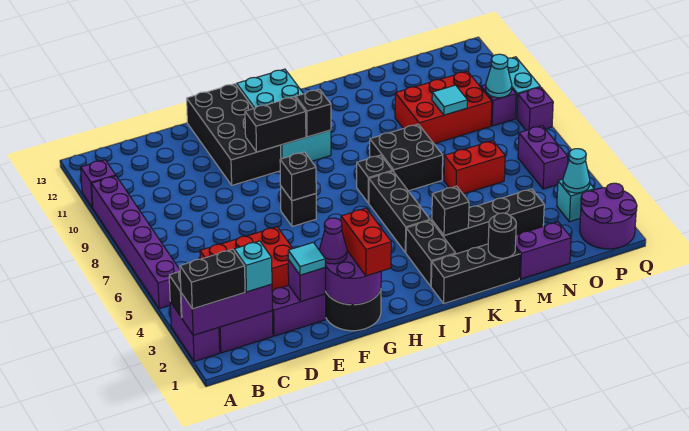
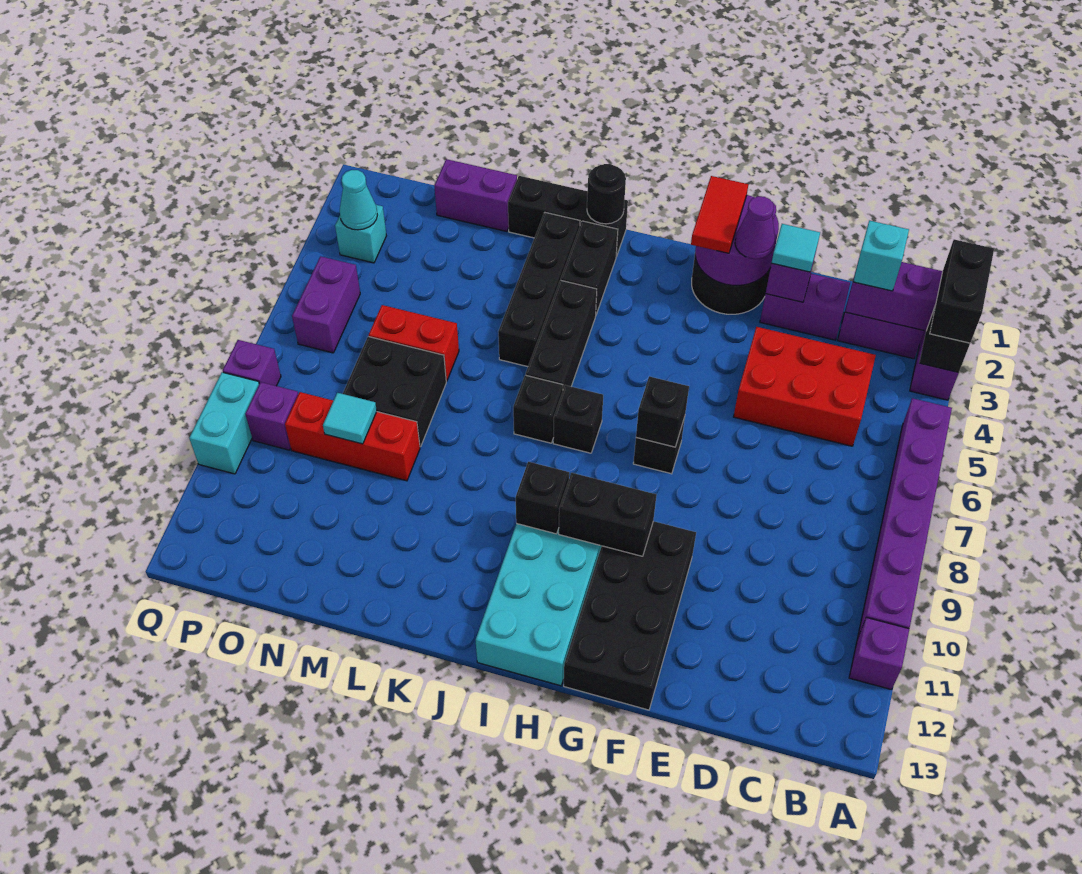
black brick A2:B2 level 3 -> black brick A2:A3 level 3
red brick G1:G2 level 3 -> red tile G1:G2 level 3
black brick K3:N3 level 1 -> black brick K2:K5 level 1
black brick K3 level 2 -> black brick I7 level 1
black brick K7:L8 level 1 -> black brick M7:N8 level 1
black round brick L1 level 2 -> black round brick J1 level 2
red brick M9:O10 level 1 -> red brick M9:O9 level 1
purple round brick P1:Q2 level 1 -> none
cyan cone P9 level 2 -> none

